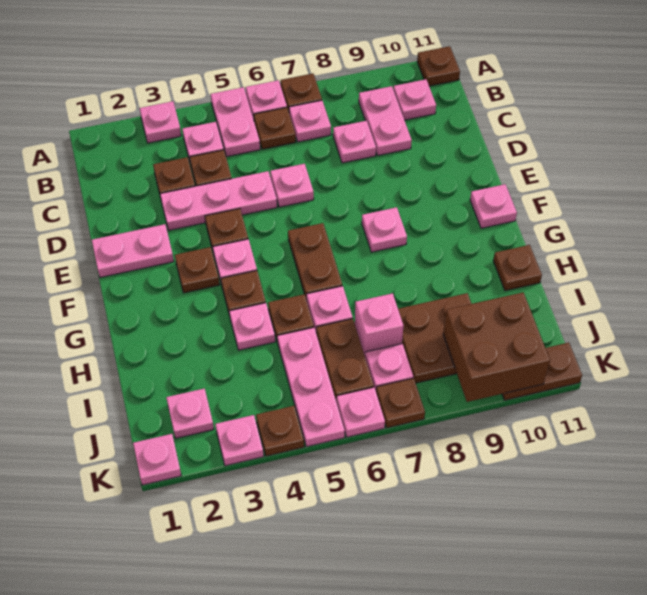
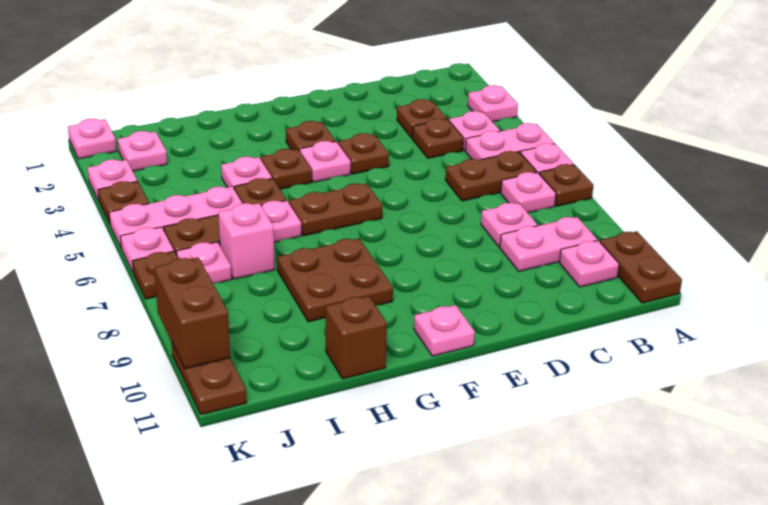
brown plate A11 level 1 -> brown plate A10:A11 level 1
brown plate B6 level 1 -> brown plate B6:C6 level 1
pink plate D3:D5 level 1 -> none
pink plate D6 level 1 -> none
pink plate E1:E2 level 1 -> none
pink plate F8 level 1 -> none
brown plate H11 level 1 -> brown brick H11 level 1
brown plate I8:J9 level 1 -> brown plate G8:H9 level 1
brown brick J9:K10 level 2 -> brown brick K9:K10 level 2

